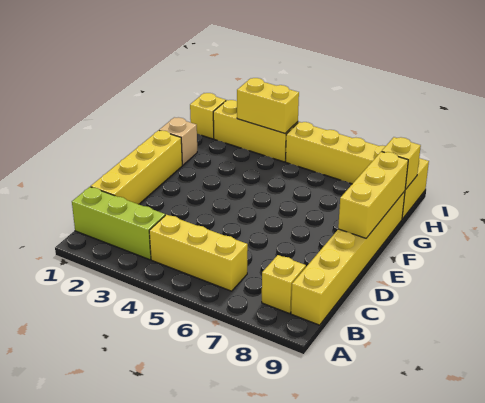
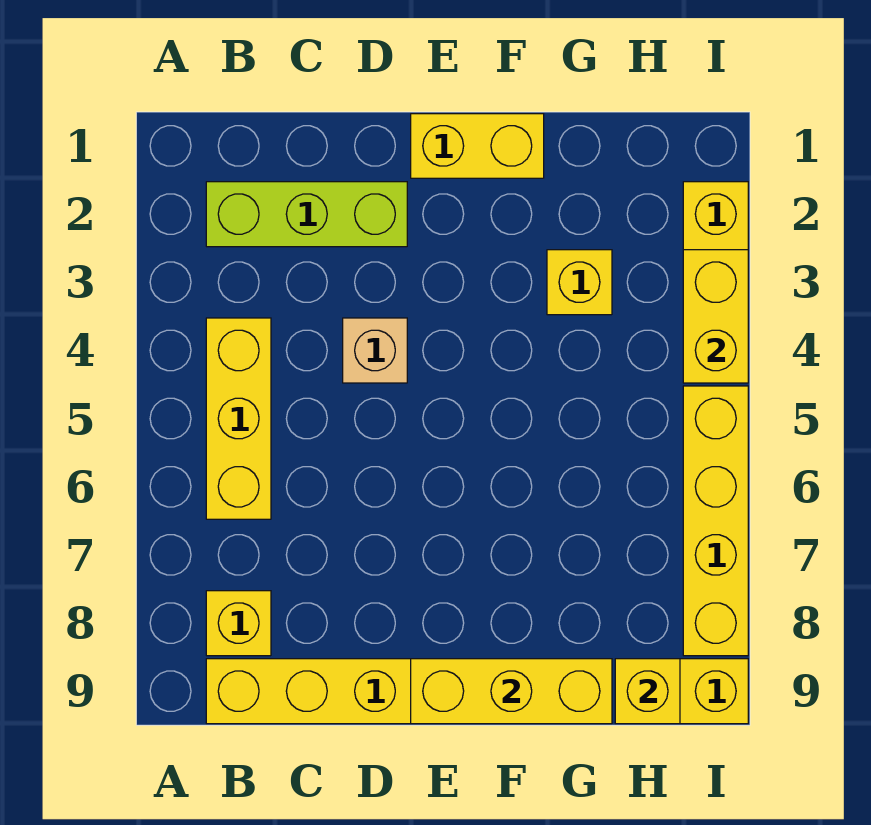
lime brick B1:B3 level 1 -> lime brick B2:D2 level 1
yellow brick C1:F1 level 1 -> yellow brick E1:F1 level 1
tan brick G1 level 1 -> tan brick D4 level 1
yellow brick I1 level 1 -> yellow brick G3 level 1

